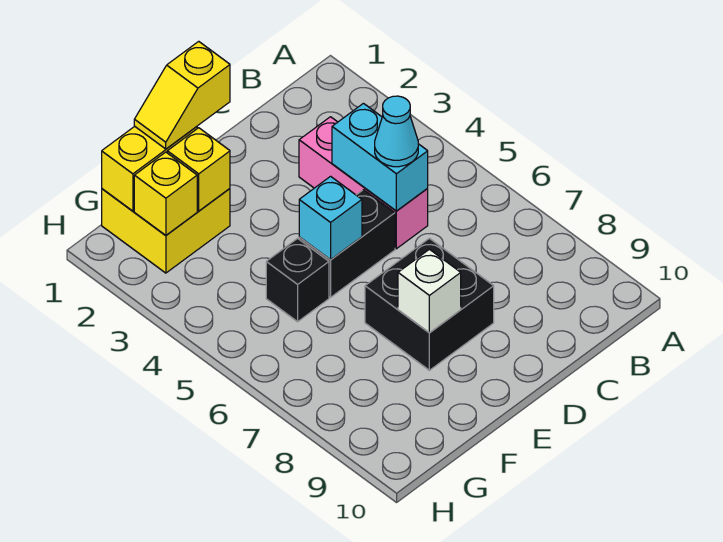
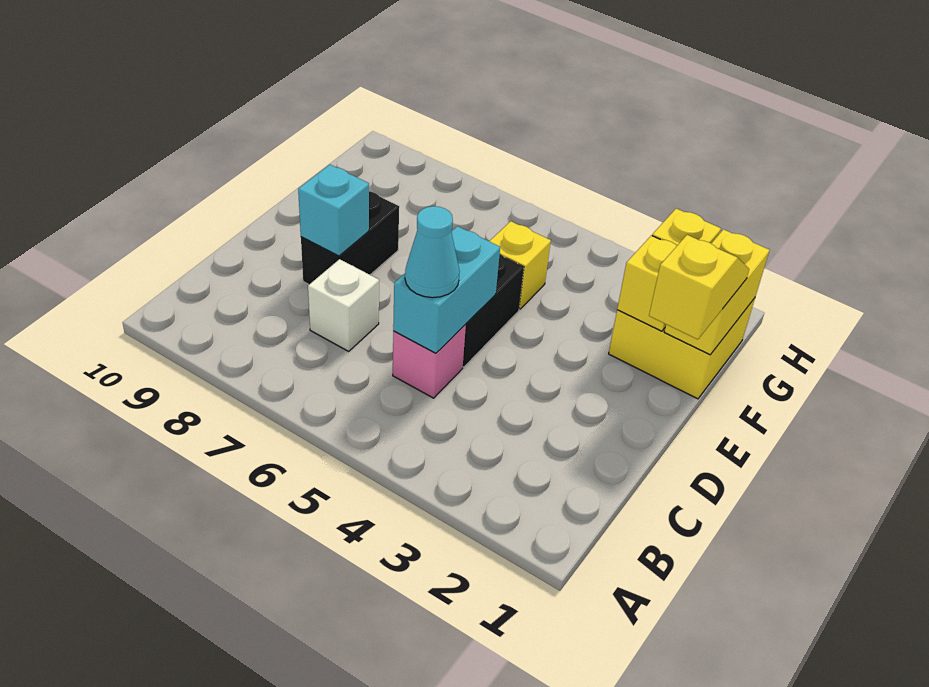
pink brick C3:C5 level 1 -> pink brick C5 level 1
cyan brick C4:C5 level 2 -> cyan brick C5:D5 level 2
black brick D7:E8 level 1 -> black brick D8:E8 level 1
cyan brick E5 level 2 -> cyan brick D8 level 2
white brick E8 level 2 -> white brick C7 level 1
black brick F5 level 1 -> yellow brick F5 level 1

